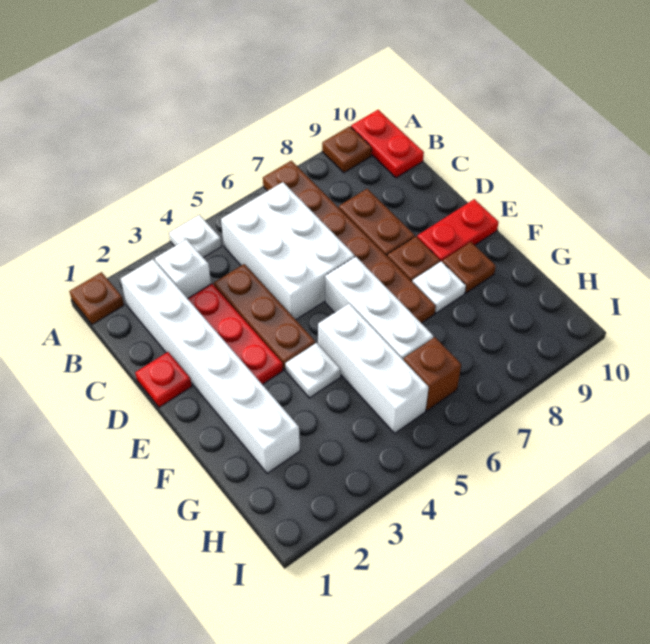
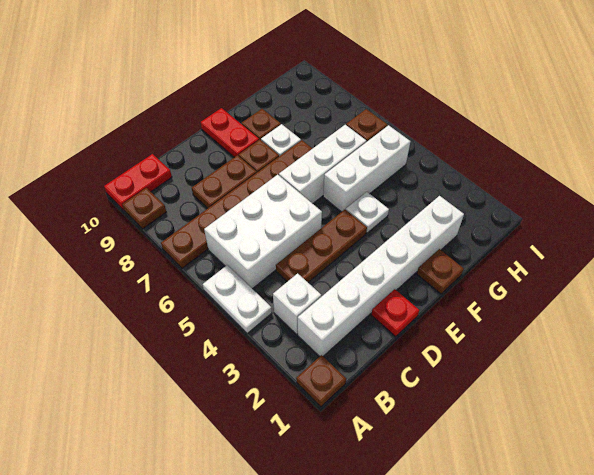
white plate A4 level 1 -> white plate A4:A5 level 1
red plate C3:E3 level 1 -> none
none -> brown plate F1 level 1

